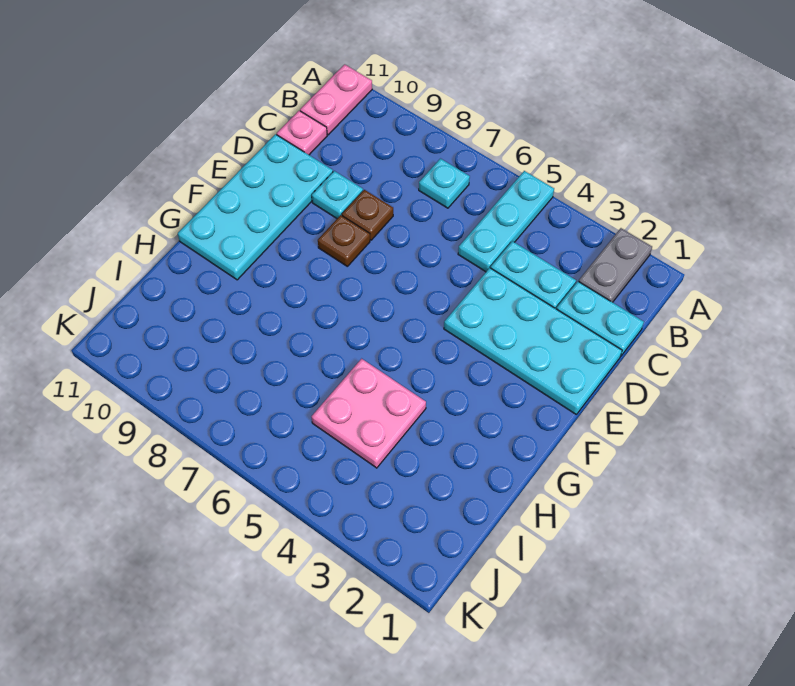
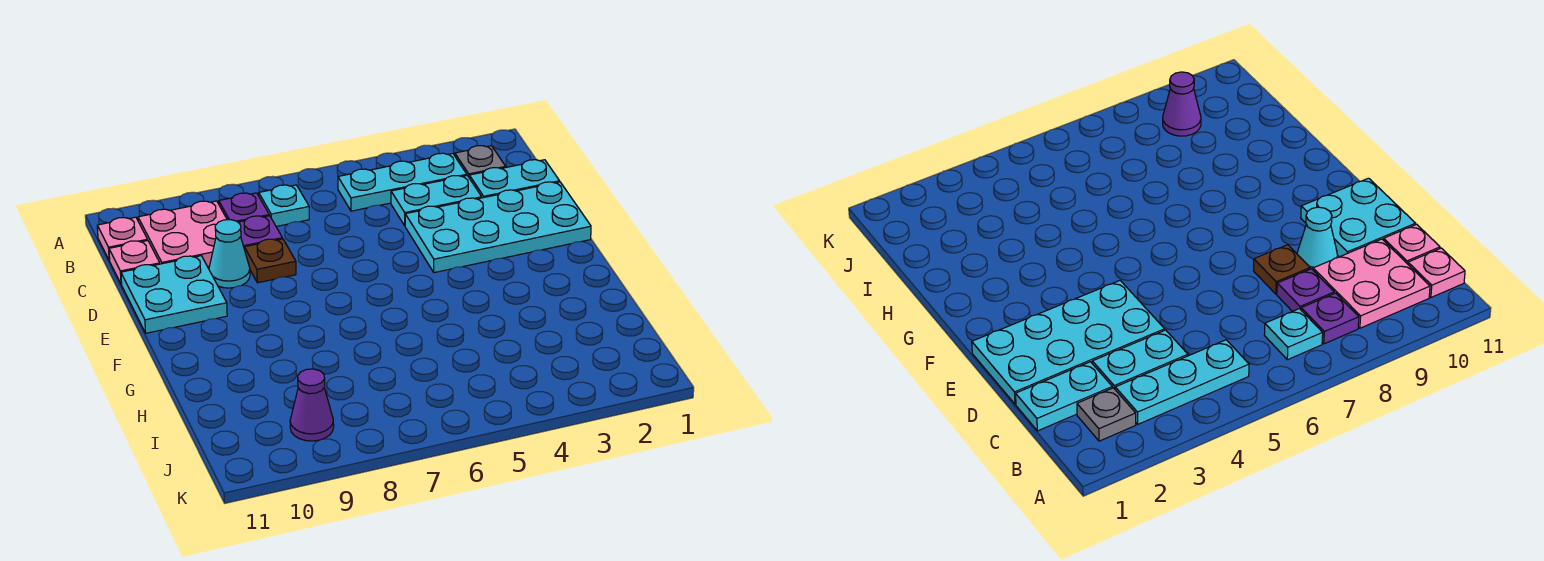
grey plate A2:B2 level 1 -> grey plate B2 level 1
cyan plate A5:C5 level 1 -> cyan plate B3:B5 level 1
pink plate A11:B11 level 1 -> pink plate B11 level 1
none -> purple plate B8 level 1
none -> purple plate C8 level 1
cyan plate D9 level 1 -> cyan cone D9 level 1
cyan plate D10:G11 level 1 -> cyan plate D10:E11 level 1
brown plate E8 level 1 -> none
pink plate H4:I5 level 1 -> pink plate B9:C10 level 1
none -> purple cone J9 level 1

